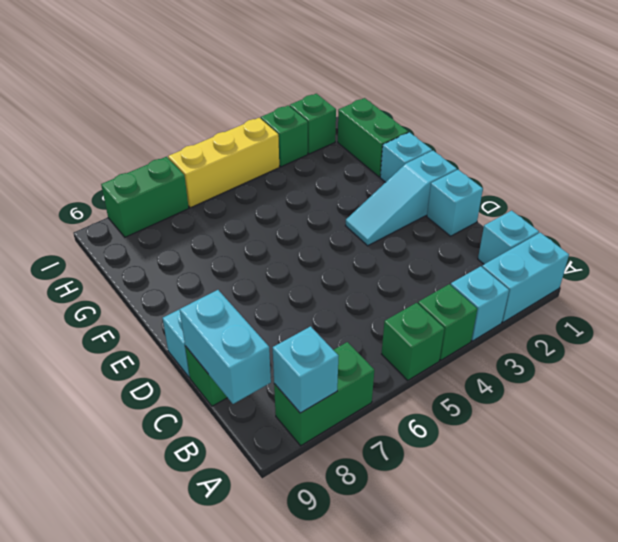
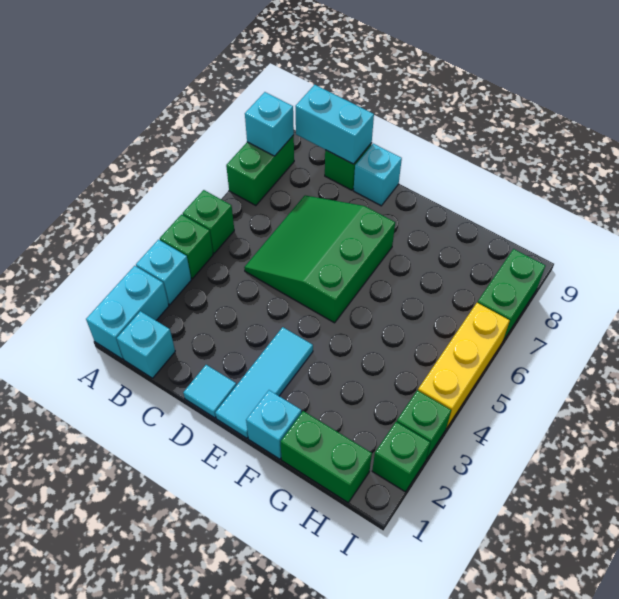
none -> green slope C5:E7 level 1 top E
cyan brick D1 level 1 -> cyan tile D1 level 1
cyan slope E1:E3 level 1 top 1 -> cyan tile E1:E3 level 1

